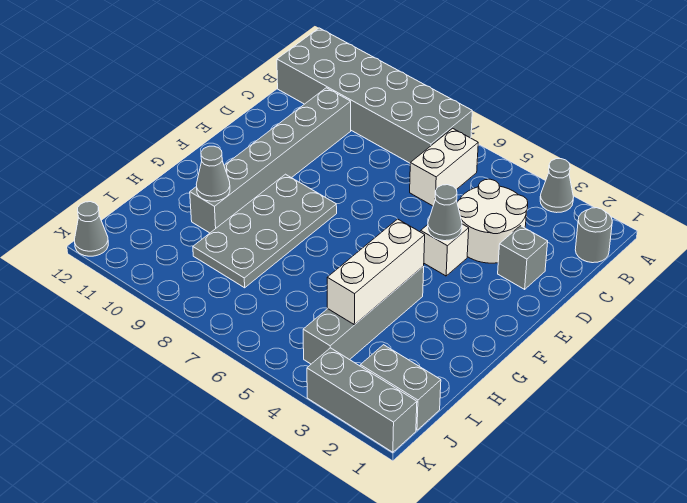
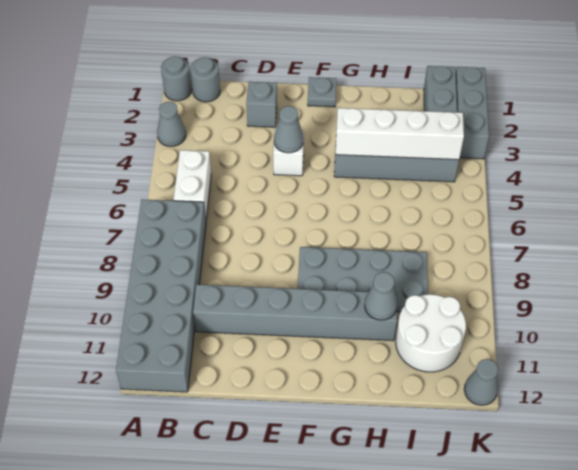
none -> grey round brick A1 level 1
white brick B6:C6 level 1 -> white brick B5:B6 level 1
white round brick C3:D4 level 1 -> white round brick I10:J11 level 1
none -> grey plate F1 level 1
white brick G4:I4 level 2 -> white brick G4:J4 level 2

